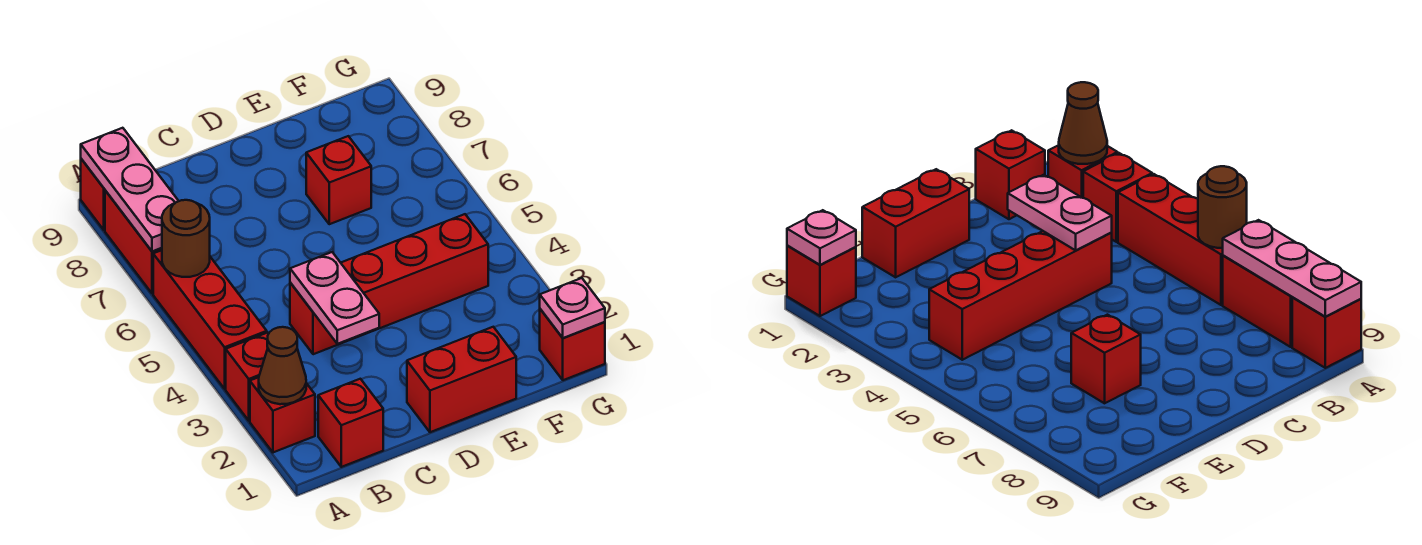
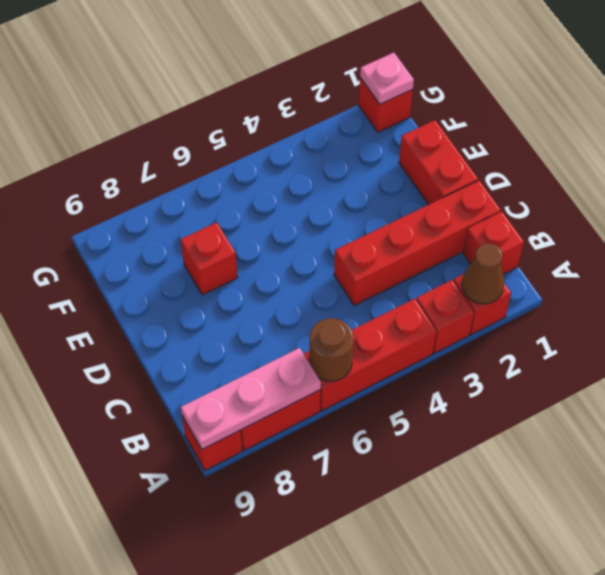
pink plate C3:C4 level 2 -> none
red brick C4:F4 level 1 -> red brick C1:C4 level 1

